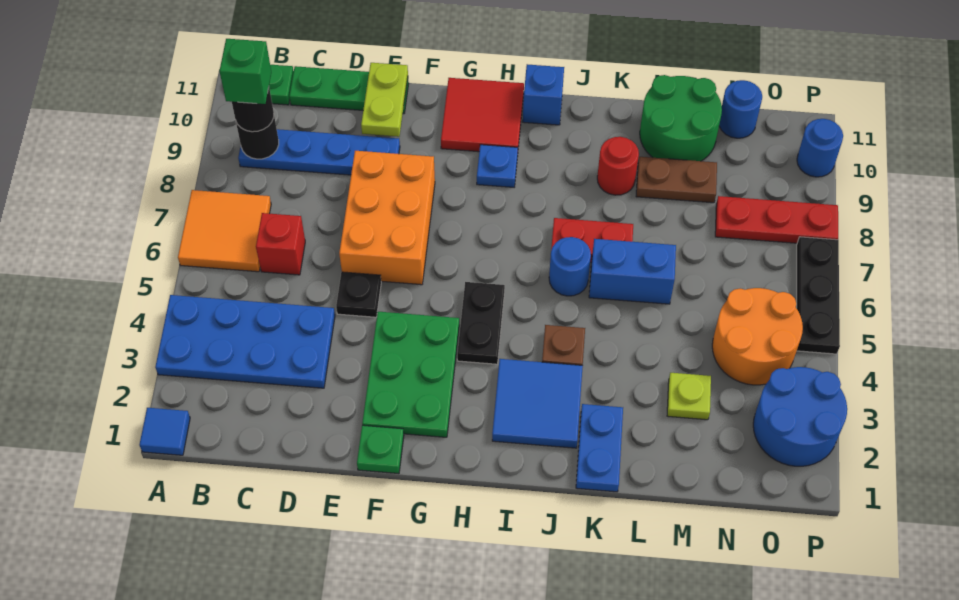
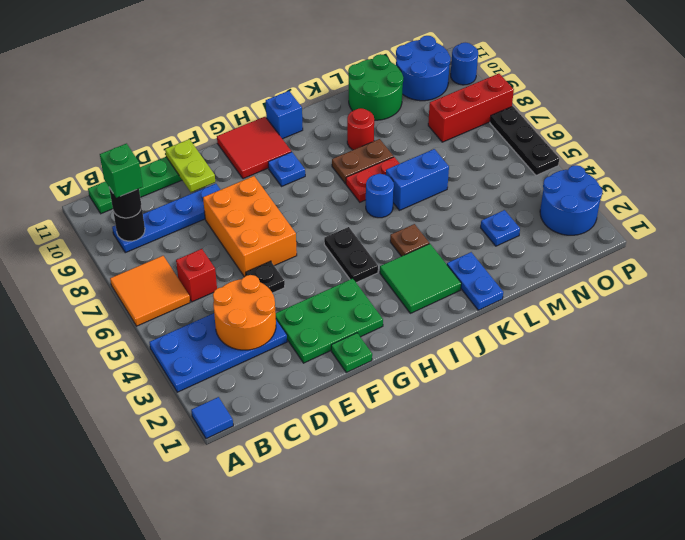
green plate F2:G4 level 1 -> green plate E2:G3 level 1
blue tile I2:J3 level 1 -> green tile I2:J3 level 1
brown plate L9:M9 level 1 -> brown plate J8:K8 level 1
lime plate M3 level 1 -> blue plate M3 level 1
orange round brick N4:O5 level 1 -> orange round brick C3:D4 level 2
red plate N8:P8 level 1 -> red brick N8:P8 level 1
blue round brick N11 level 1 -> blue round brick N10:O11 level 1

